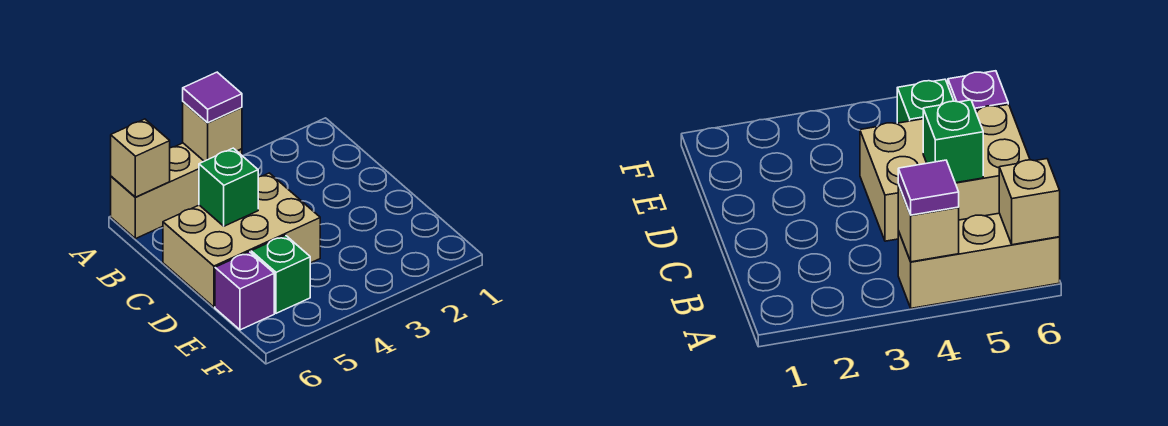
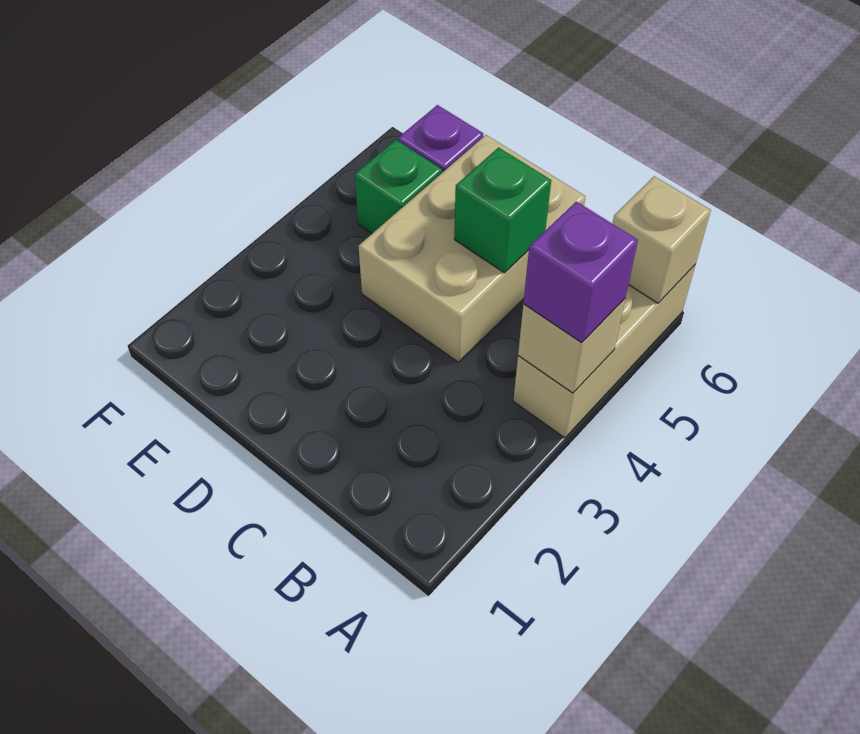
purple tile A4 level 3 -> purple brick A4 level 3

